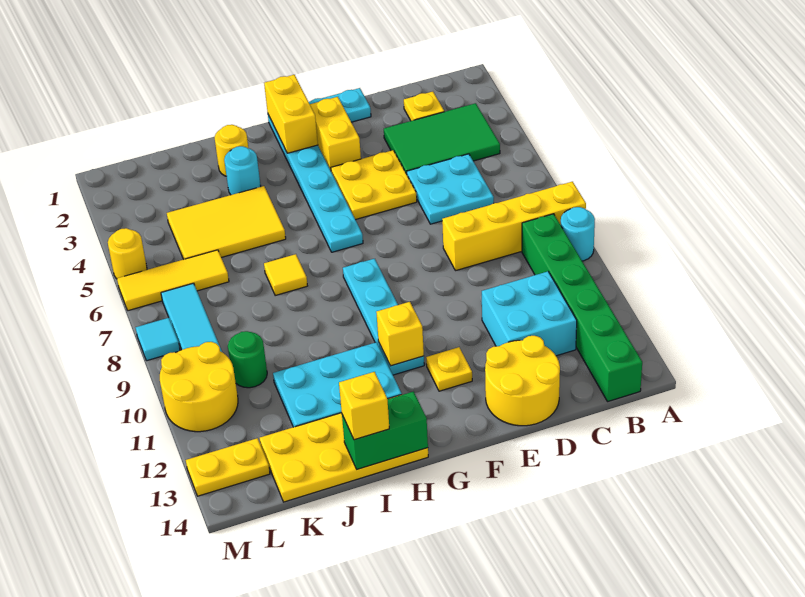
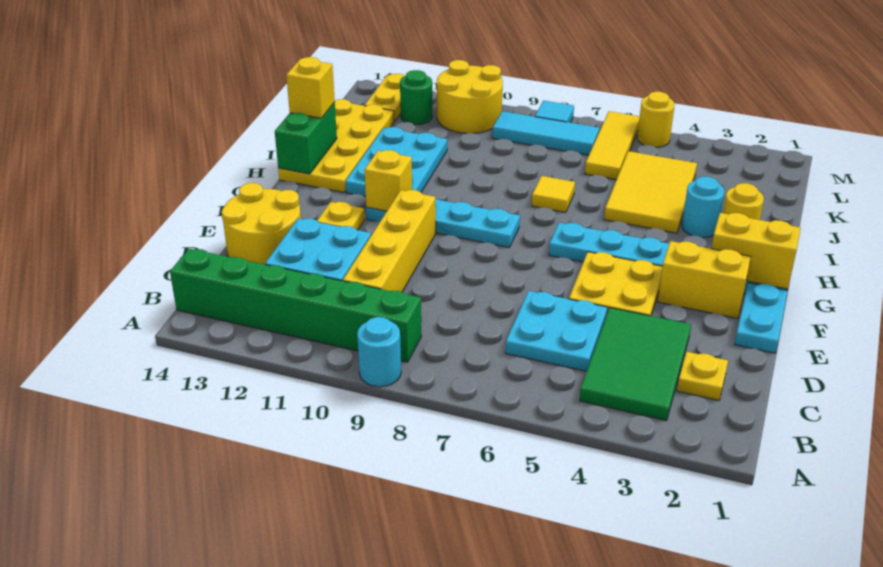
yellow brick A8:D8 level 1 -> yellow brick C10:F10 level 1
green round brick K10 level 1 -> green round brick L12 level 1

